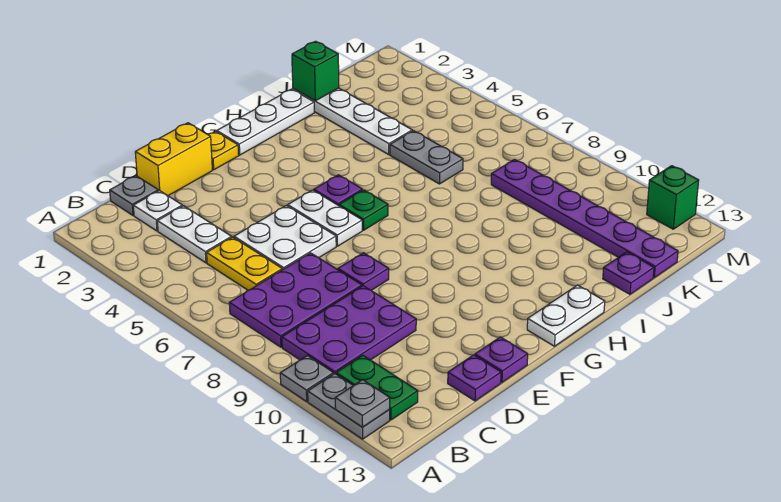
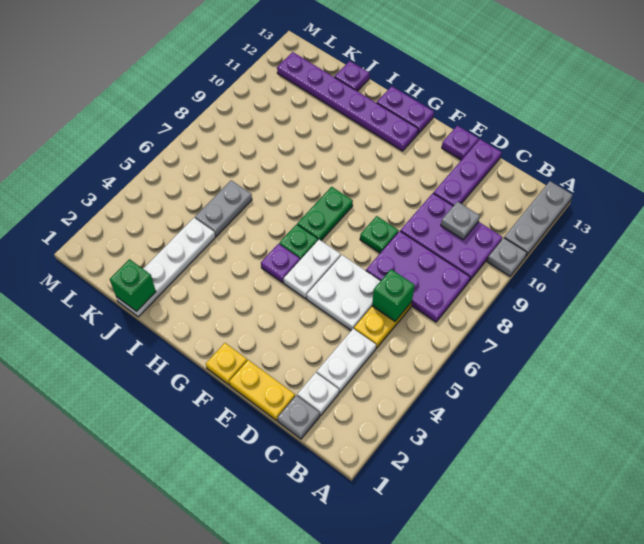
grey plate A11:A12 level 1 -> grey plate A11:A13 level 1
grey plate A12 level 2 -> grey plate C10 level 2
green plate B11:B12 level 1 -> green plate G7:G8 level 1
yellow brick D1:E1 level 1 -> yellow plate D1:E1 level 1
purple plate D13 level 1 -> purple plate D11:D13 level 1
purple plate E8 level 1 -> green plate E8 level 1
white plate G1:I1 level 1 -> none
white plate G13:H13 level 1 -> purple plate G13:H13 level 1
purple plate K8:K13 level 1 -> purple plate G12:L12 level 1
green brick M12 level 1 -> green brick C6 level 2

